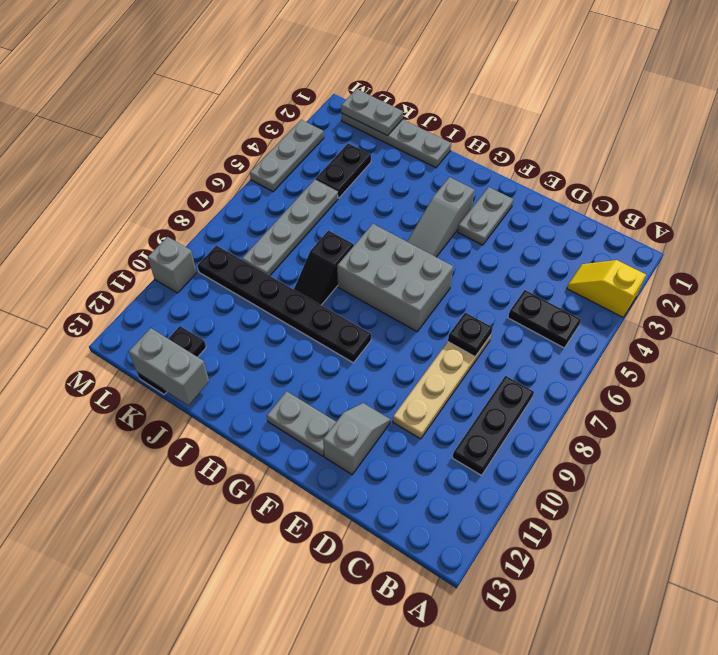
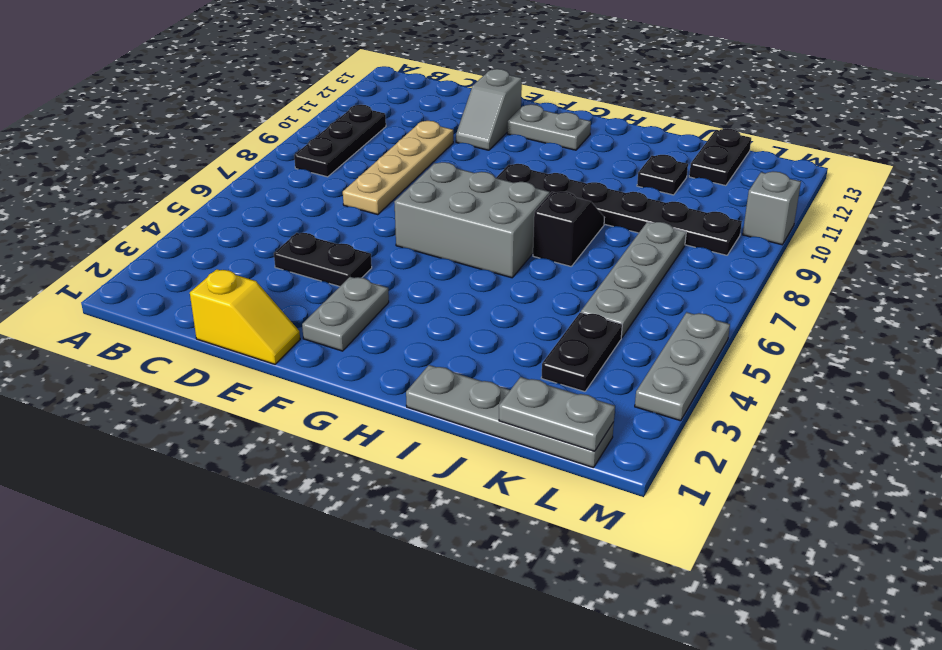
yellow slope A3:B3 level 1 top A -> yellow slope D1:E1 level 1 top D
black plate B5:C5 level 1 -> black plate D4:E4 level 1
black plate D7 level 2 -> black plate J11 level 1
grey slope G3:G5 level 1 top 3 -> none
grey brick J13:K13 level 2 -> none

